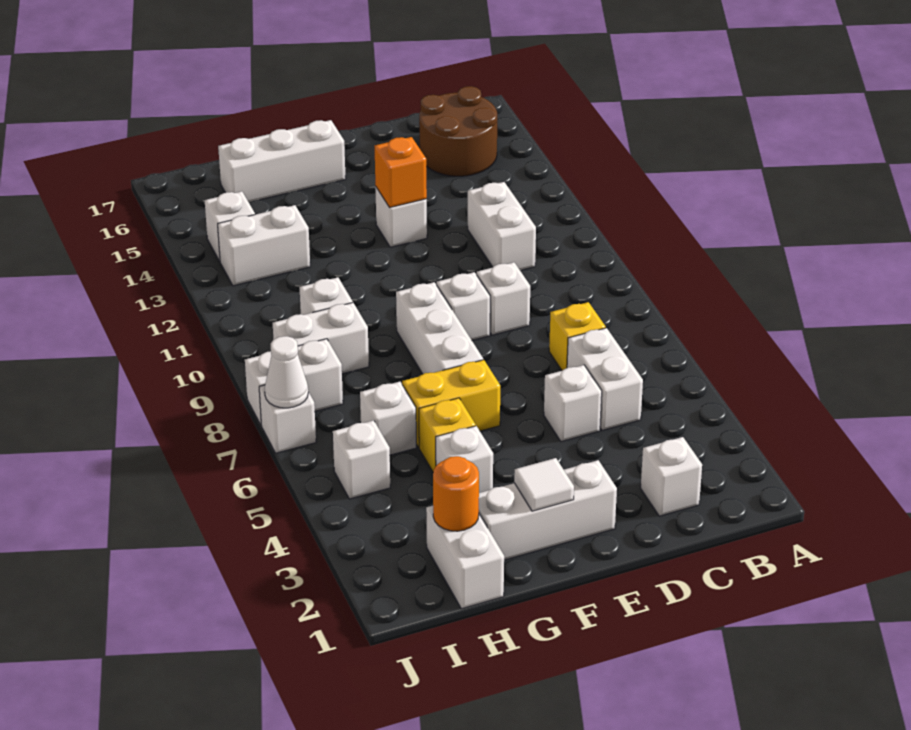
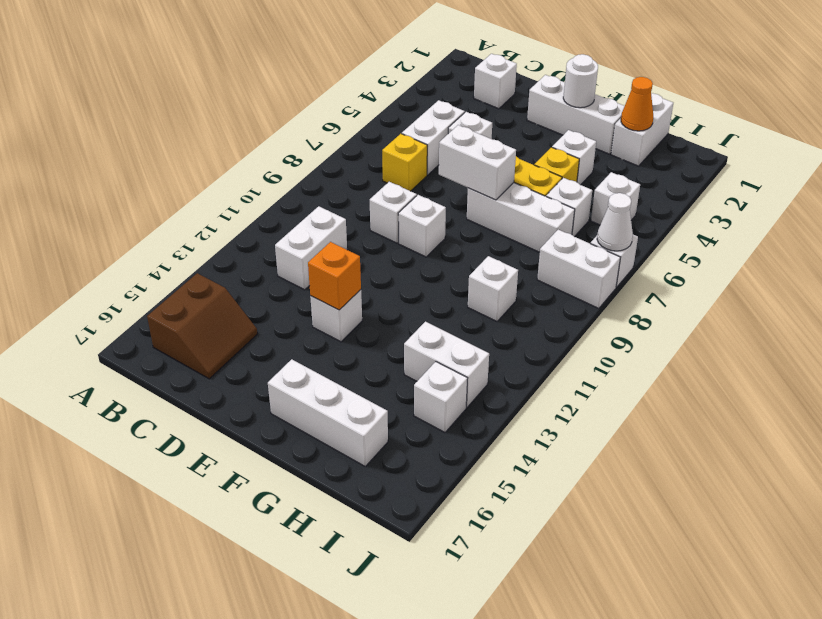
brown round brick B15:C16 level 1 -> brown slope B15:C16 level 1 top B
white tile F2 level 2 -> white round brick F2 level 2
white brick F7:F9 level 1 -> white brick F7:H7 level 1
orange round brick H2 level 2 -> orange cone H2 level 2
white brick H9:I9 level 1 -> white brick E7:F7 level 2

